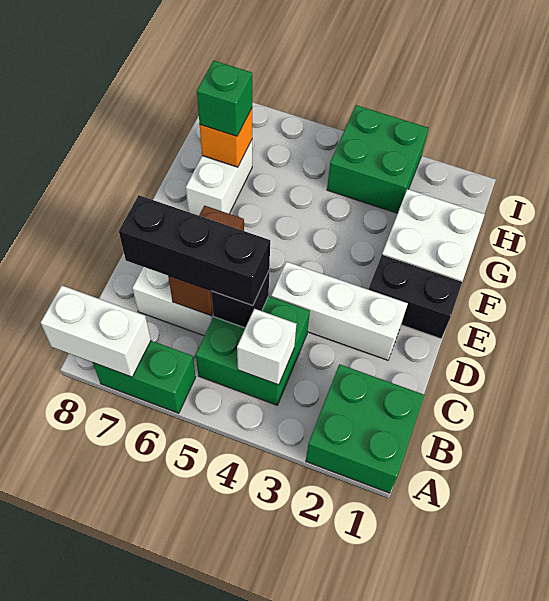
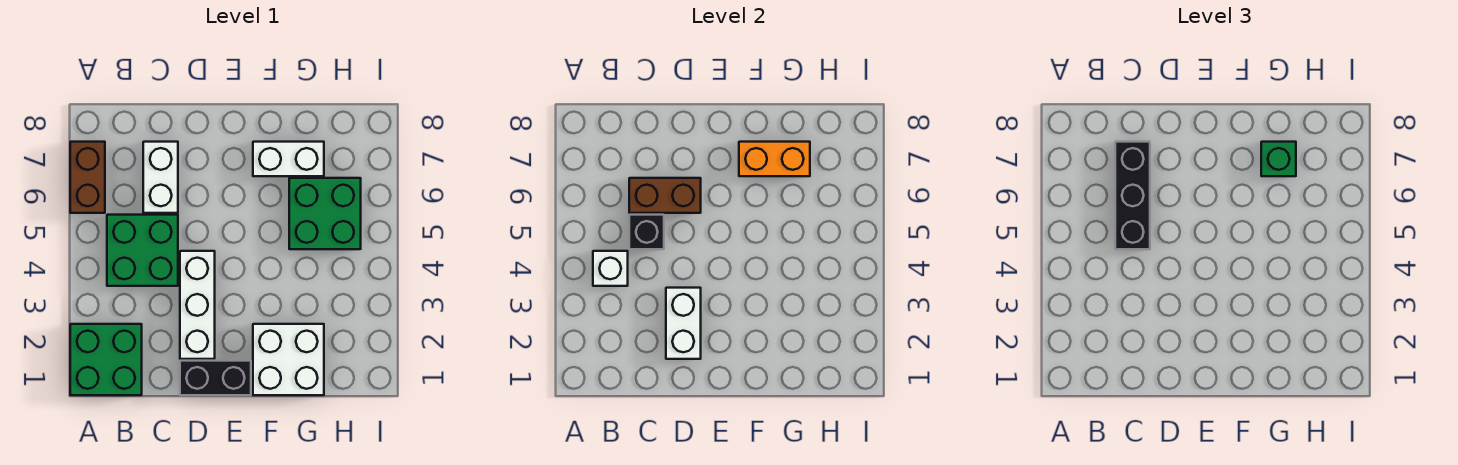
green brick A6:A7 level 1 -> brown brick A6:A7 level 1
white brick A7:A8 level 2 -> white brick D2:D3 level 2
black brick E1:E2 level 1 -> black brick D1:E1 level 1
orange brick G7 level 2 -> orange brick F7:G7 level 2
green brick H3:I4 level 1 -> green brick G5:H6 level 1

